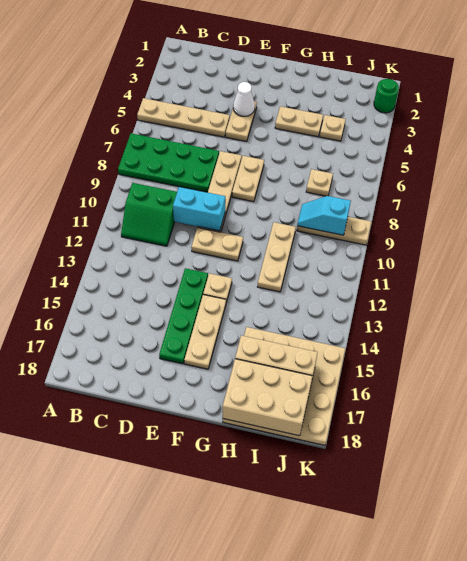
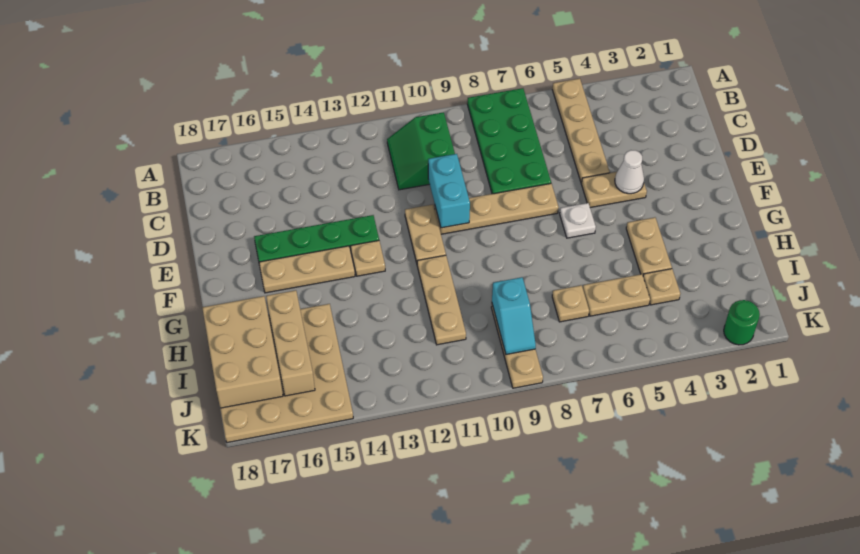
none -> white plate F6 level 1
tan plate F7:F8 level 1 -> tan plate I5:I6 level 1
tan plate H10:H12 level 1 -> tan plate G11:I11 level 1
cyan slope I9:J9 level 2 top J -> cyan slope I9:J9 level 2 top I

